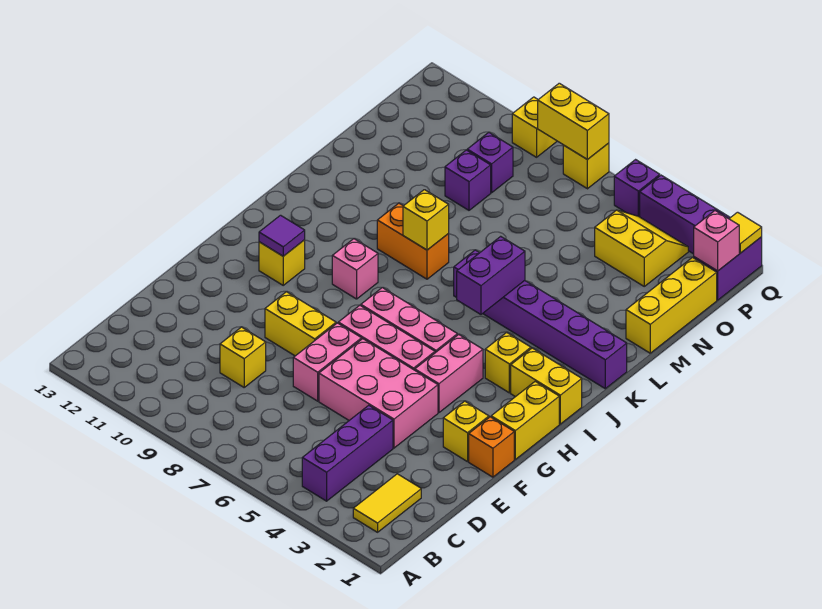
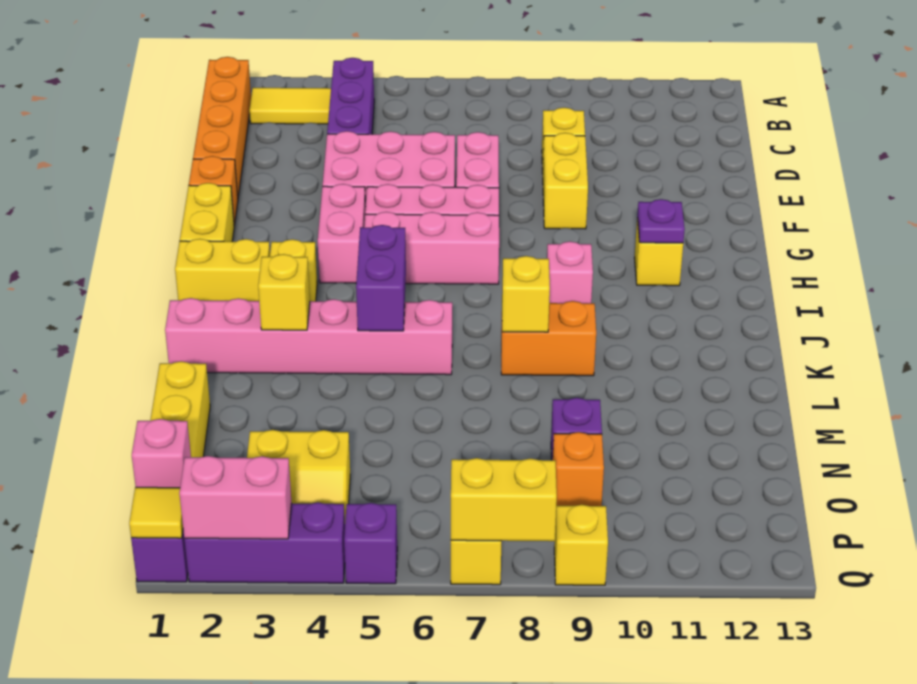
none -> orange brick B1:E1 level 1
yellow tile B2:C2 level 1 -> yellow tile B2:B3 level 1
yellow brick F2 level 1 -> yellow brick K3 level 2
yellow brick F8:F9 level 1 -> yellow brick E9:F9 level 1
purple tile H11 level 2 -> purple plate H11 level 2
purple brick K1:K6 level 1 -> pink brick K1:K6 level 1
purple brick O9 level 1 -> orange brick O9 level 1
none -> pink brick Q2:Q3 level 2

